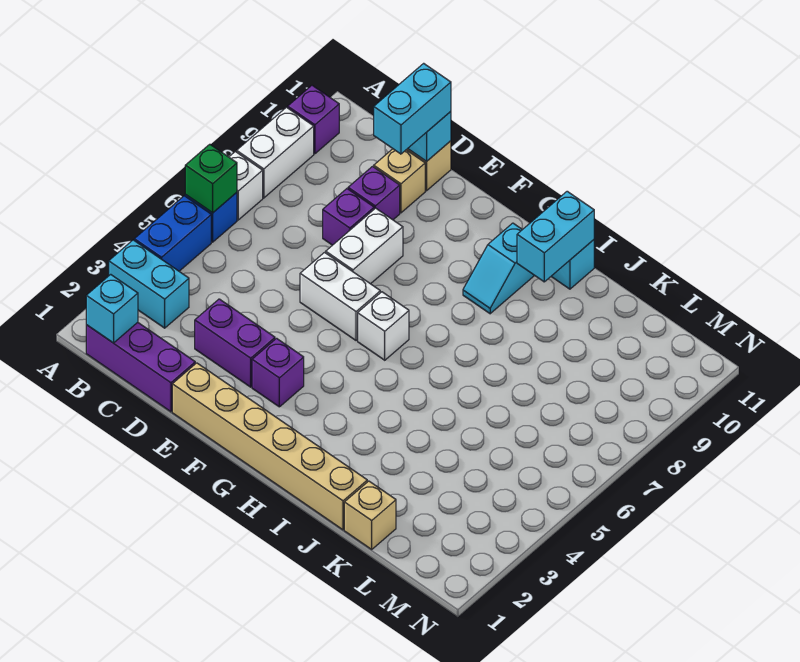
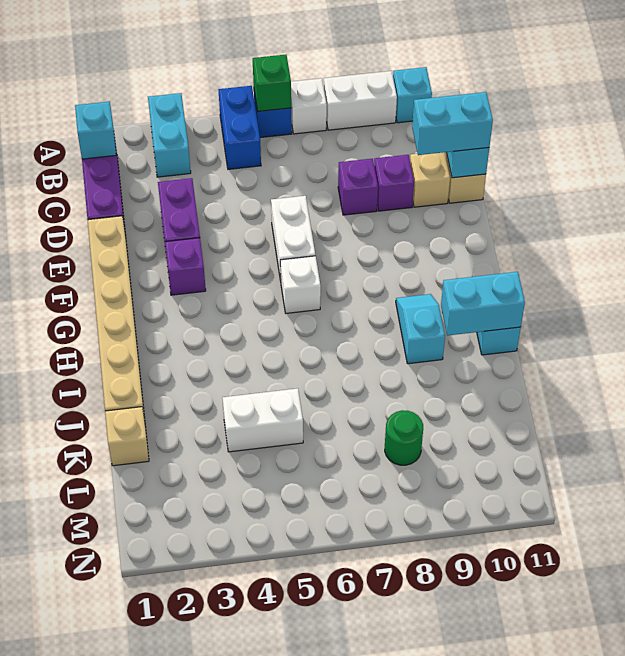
blue brick A4:A5 level 1 -> blue brick A5:B5 level 1
purple brick A10 level 1 -> cyan brick A10 level 1
white brick E7:E8 level 1 -> white brick K4:K5 level 1
cyan slope H9:H10 level 1 top 10 -> cyan slope H9:I9 level 1 top I
none -> green round brick L8 level 1

